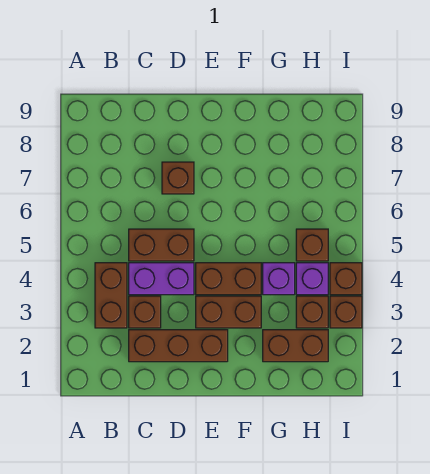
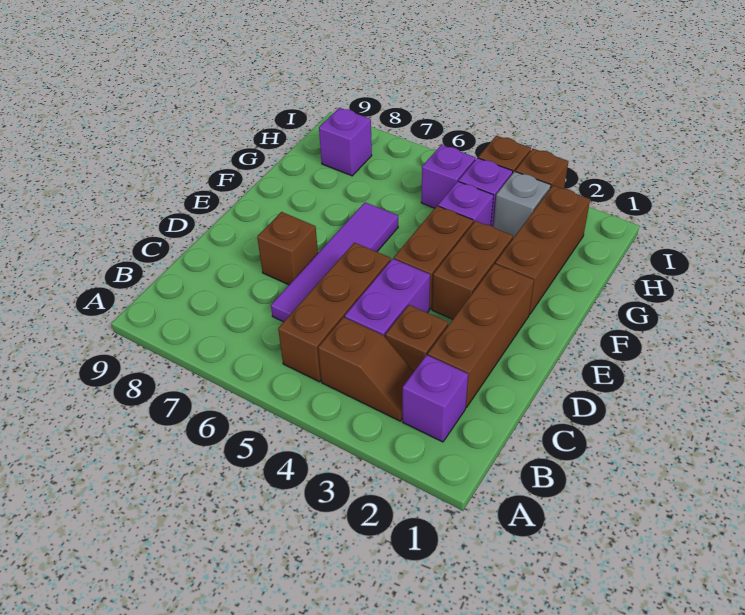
none -> purple brick B2 level 1
brown brick B3:B4 level 1 -> brown slope B3:B4 level 1 top 4
brown brick C5:D5 level 1 -> brown brick B5:D5 level 1
none -> purple tile C6:F6 level 1
brown brick G2:H2 level 1 -> brown brick F2:H2 level 1
brown brick H3 level 1 -> grey brick H3 level 1
brown brick H5 level 1 -> purple brick H5 level 1
none -> purple brick H8 level 1

